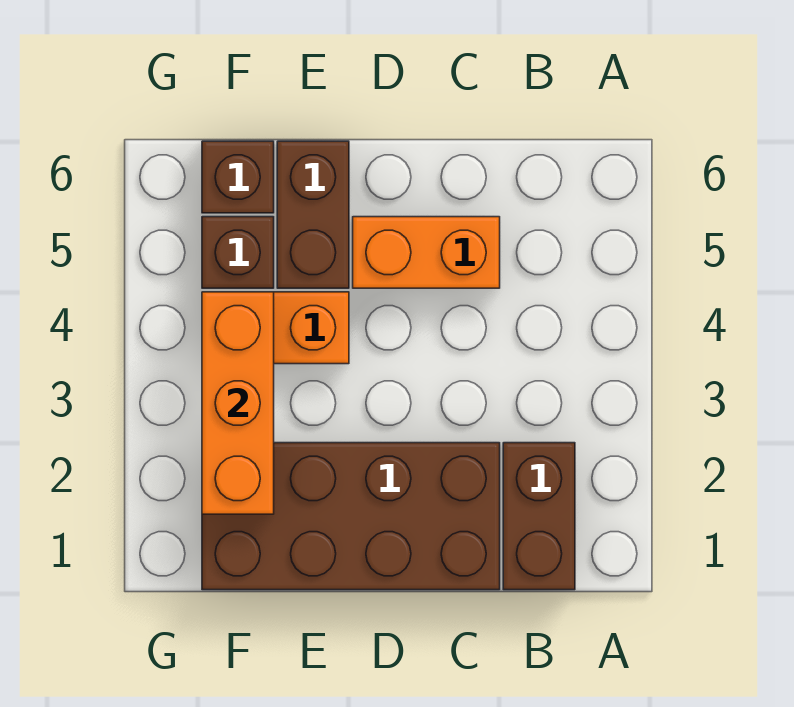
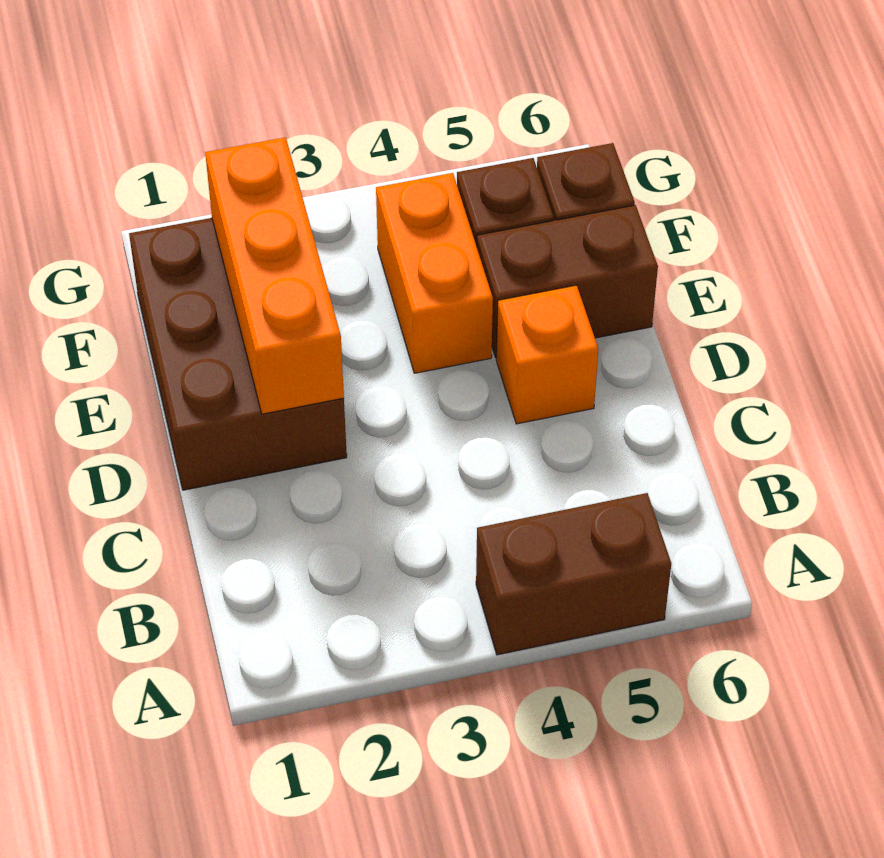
brown brick B1:B2 level 1 -> brown brick A4:A5 level 1
brown brick C1:F2 level 1 -> brown brick D1:F2 level 1
orange brick C5:D5 level 1 -> orange brick D5 level 1
orange brick F2:F4 level 2 -> orange brick D2:F2 level 2

